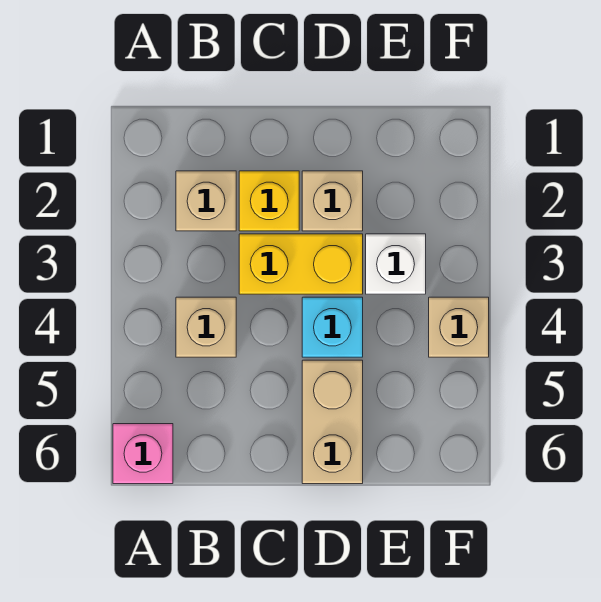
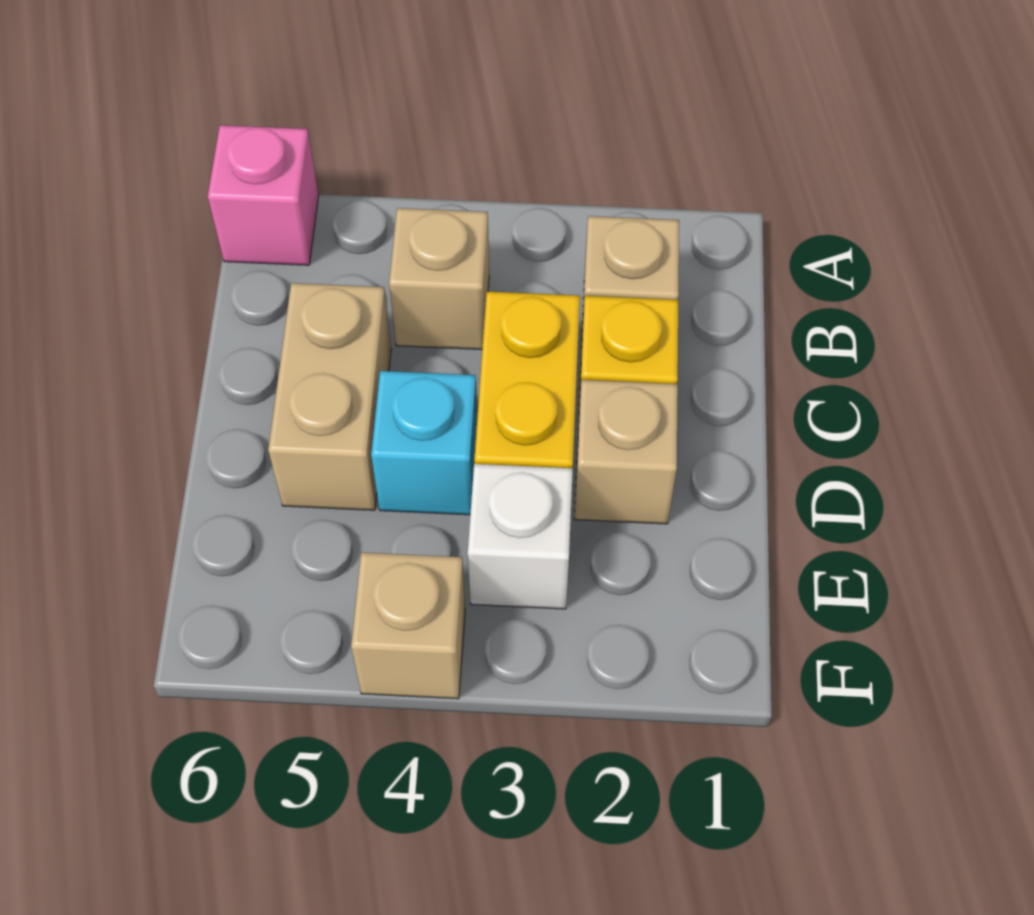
tan brick D5:D6 level 1 -> tan brick C5:D5 level 1

